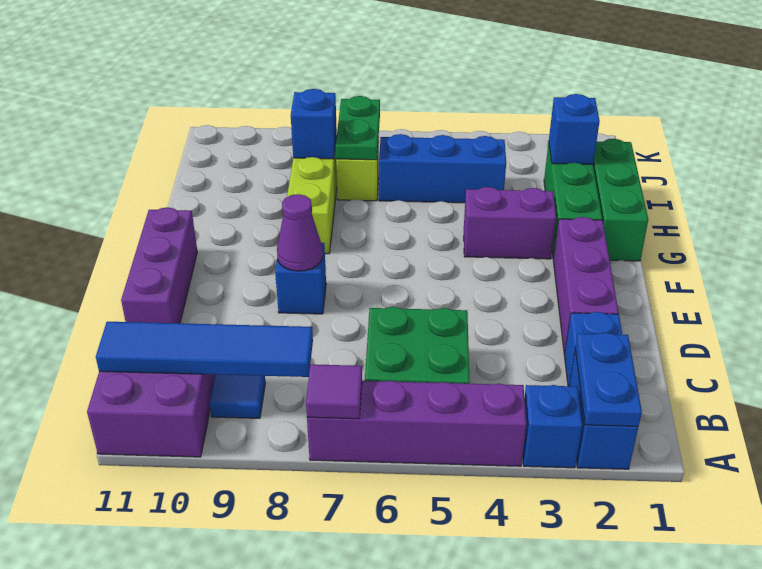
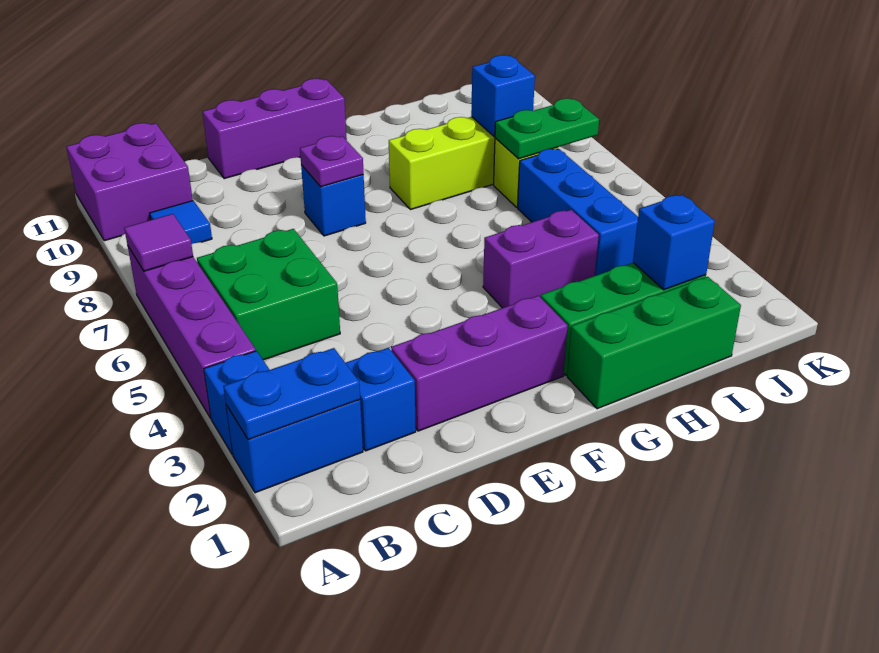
blue tile B8:B11 level 2 -> none
purple cone E8 level 2 -> purple plate E8 level 2
purple brick G3:G4 level 1 -> purple brick G4:H4 level 1

